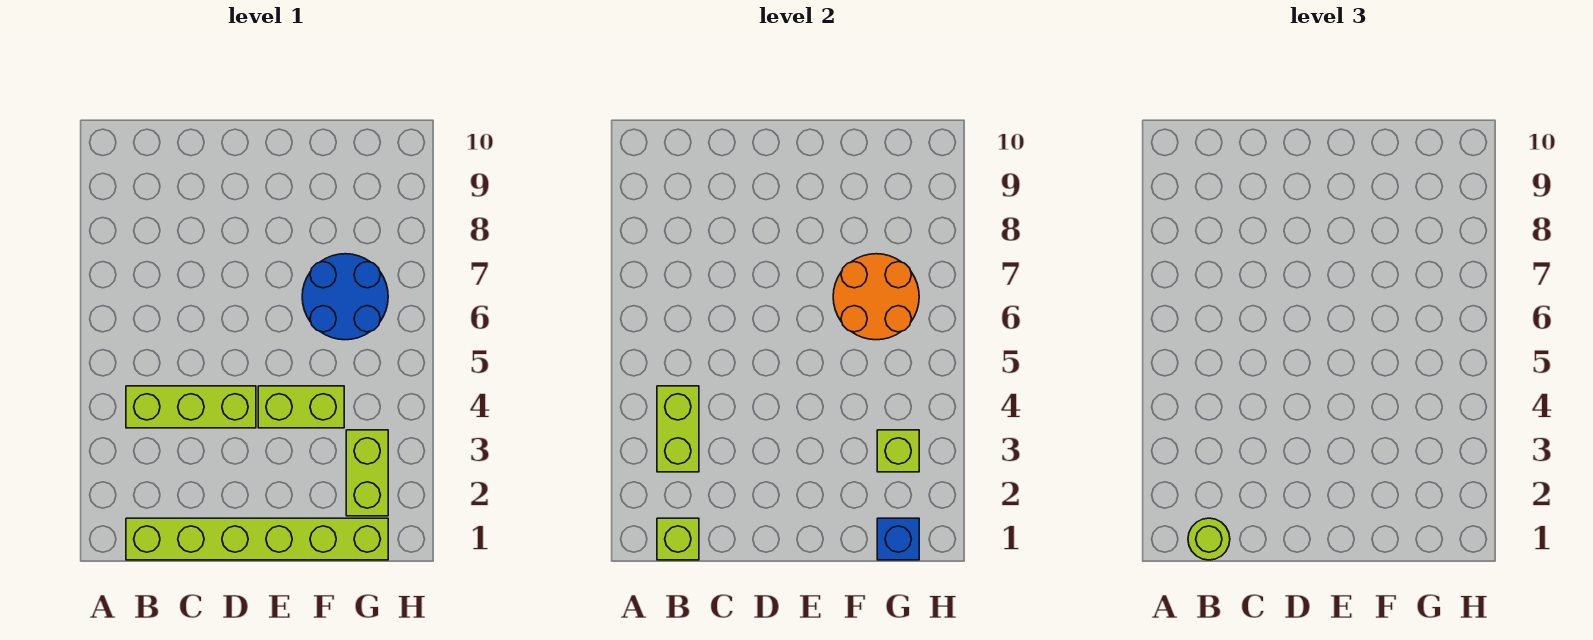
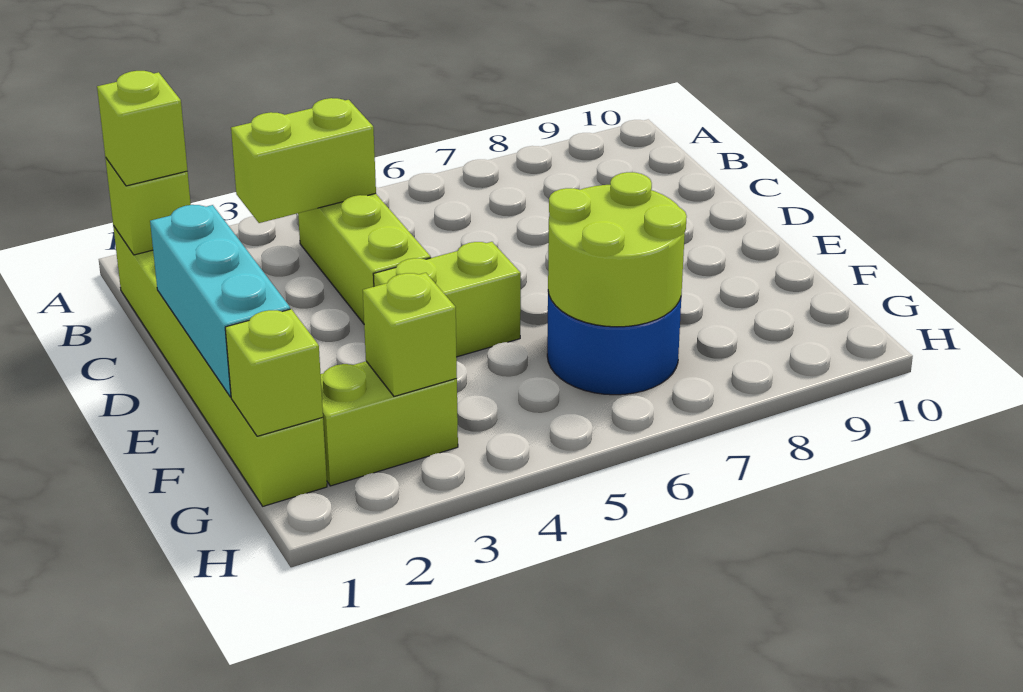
lime round brick B1 level 3 -> lime brick B1 level 3
none -> cyan brick D1:F1 level 2
lime brick E4:F4 level 1 -> lime brick E4:E5 level 1
orange round brick F6:G7 level 2 -> lime round brick F6:G7 level 2
blue brick G1 level 2 -> lime brick G1 level 2

